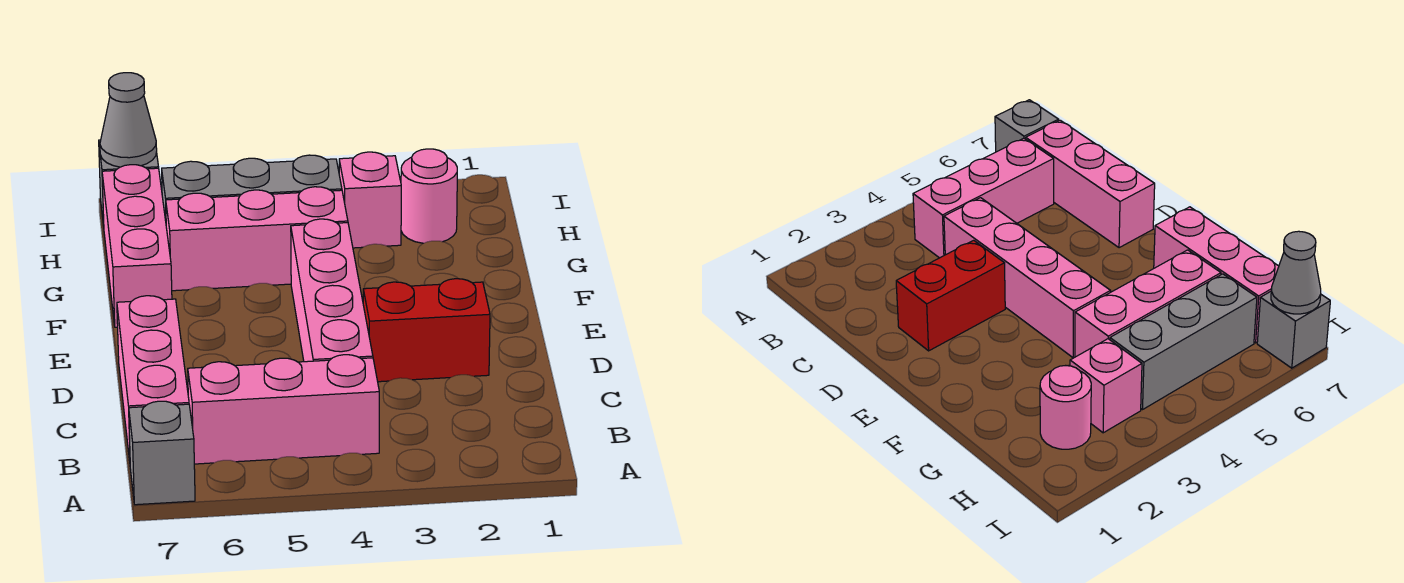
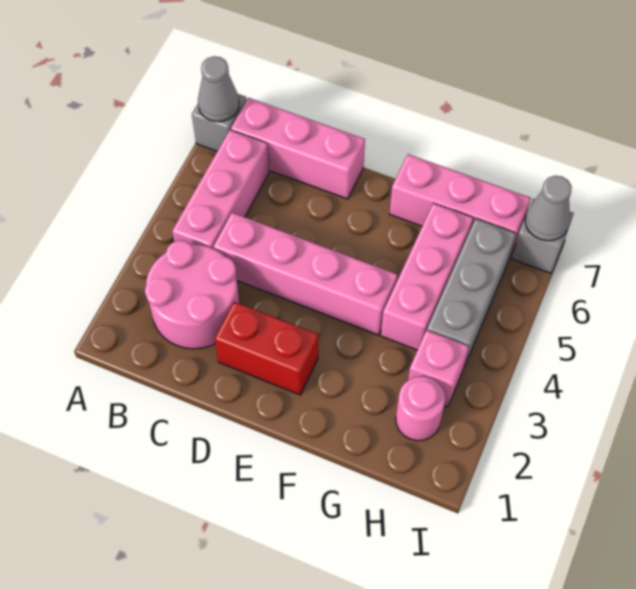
none -> grey cone A7 level 2
none -> pink round brick B2:C3 level 1
red brick D2:D3 level 1 -> red brick D2:E2 level 1

